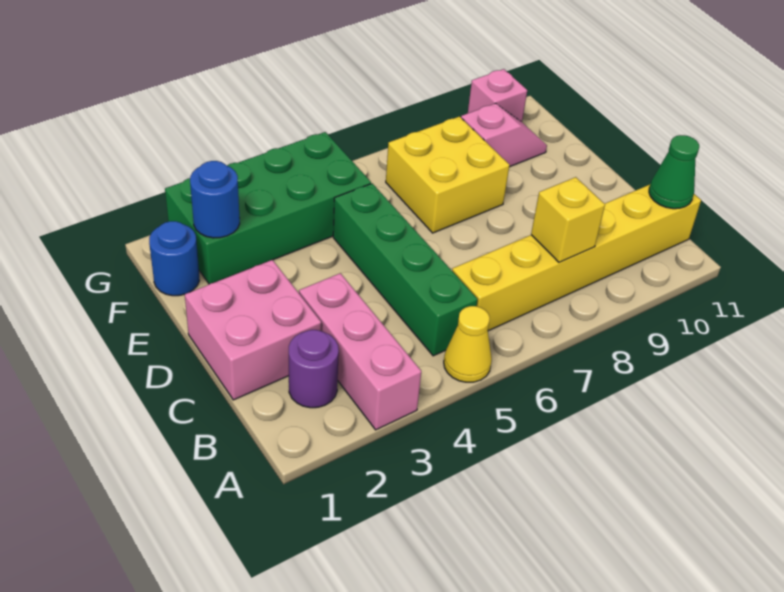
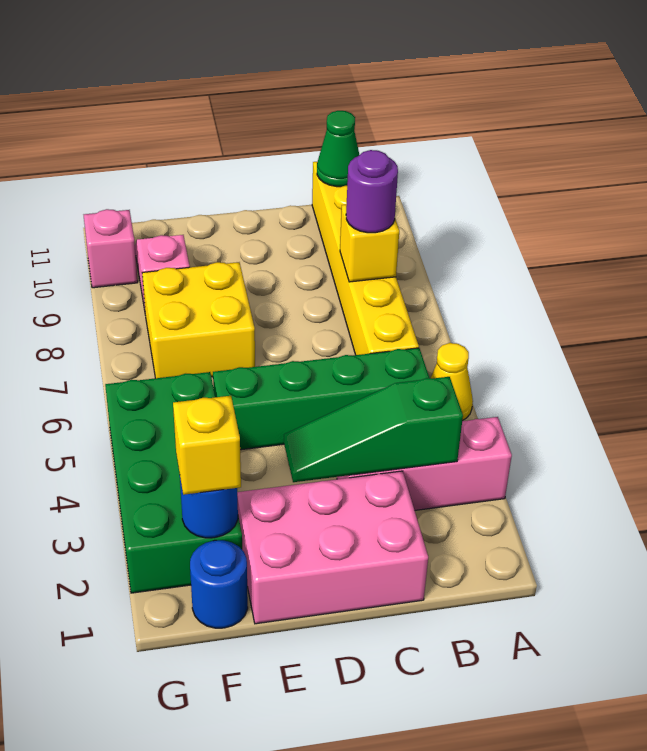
purple round brick B2 level 1 -> purple round brick B8 level 3
none -> green slope B3:D3 level 2 top B
pink brick C1:D2 level 1 -> pink brick C1:E2 level 1
none -> yellow brick F2 level 3

